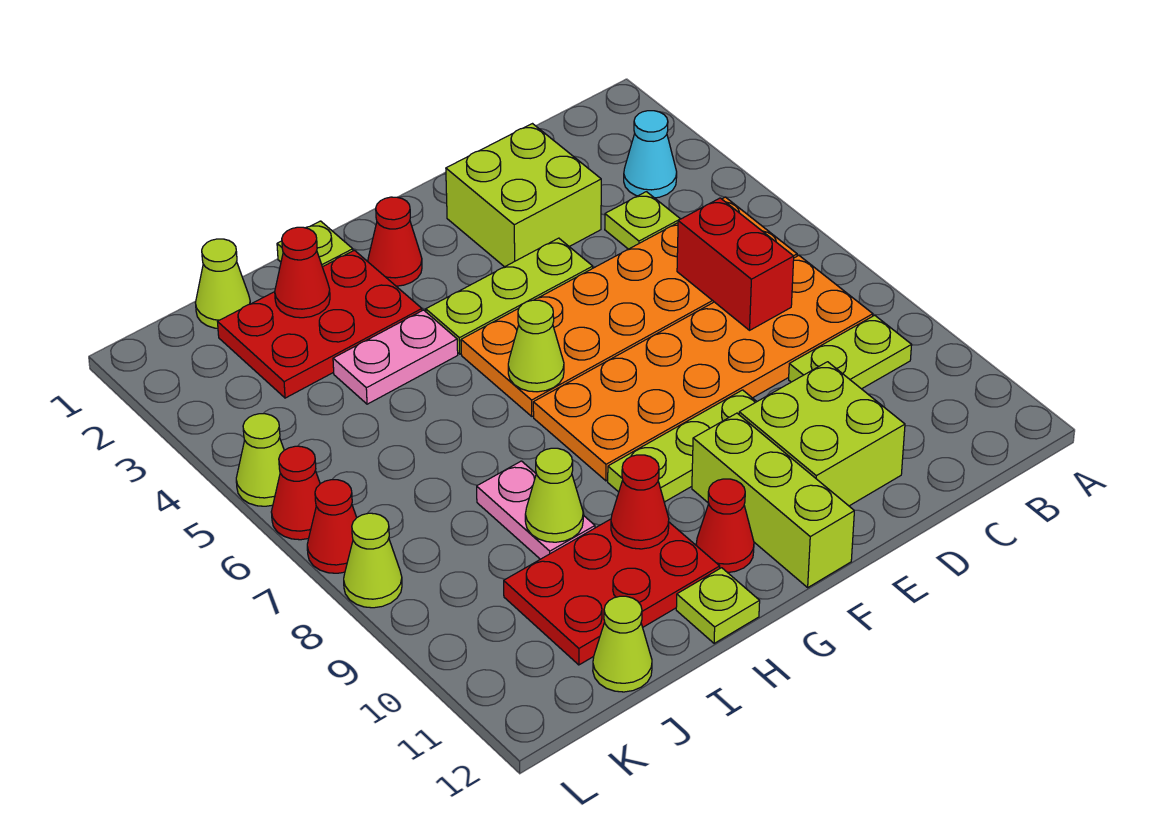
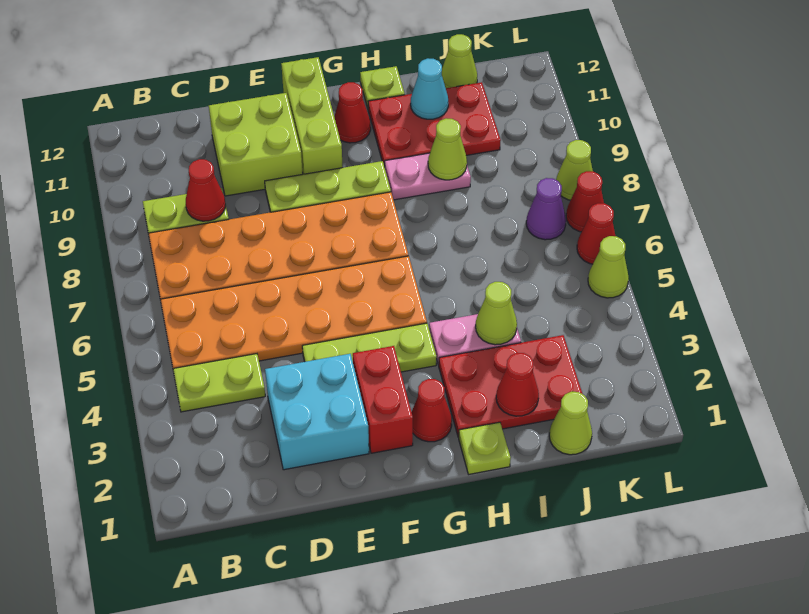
cyan cone B3 level 1 -> cyan cone I11 level 2
lime plate C4 level 1 -> lime plate B4:C4 level 1
red brick C6:C7 level 2 -> red brick F2:F3 level 1
lime brick D2:E3 level 1 -> cyan brick D2:E3 level 1
lime cone G6 level 2 -> lime cone I4 level 2
red cone H10 level 2 -> red cone C9 level 2
pink plate I8:I9 level 1 -> pink plate H9:I9 level 1
none -> purple cone K7 level 1

